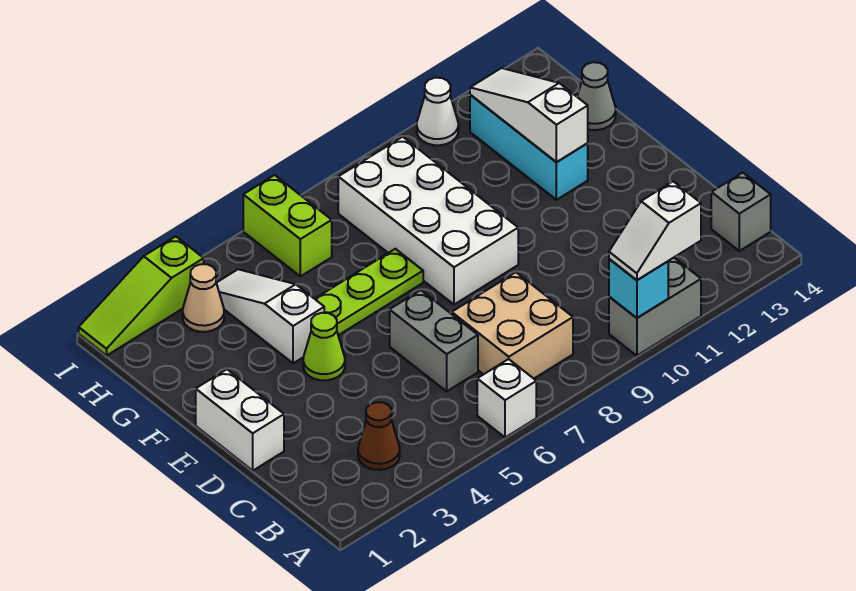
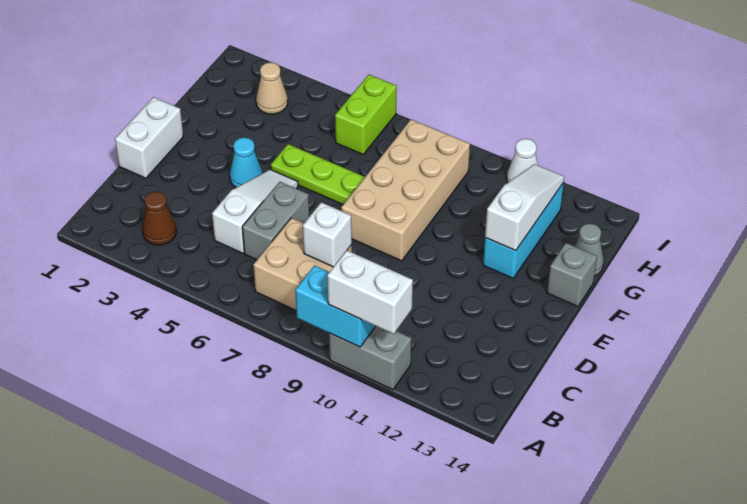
white brick A6 level 1 -> white brick C8 level 2
cyan brick A10 level 2 -> cyan brick A9:A10 level 2
white slope A10:A11 level 3 top 11 -> white brick A10:A11 level 3
grey brick B14 level 1 -> grey brick F14 level 1
lime cone E4 level 1 -> cyan cone E4 level 1
white brick E8:H9 level 1 -> tan brick E8:H9 level 1
white slope F4:H4 level 1 top F -> white slope C5:E5 level 1 top C
lime slope I1:I3 level 1 top 3 -> none

